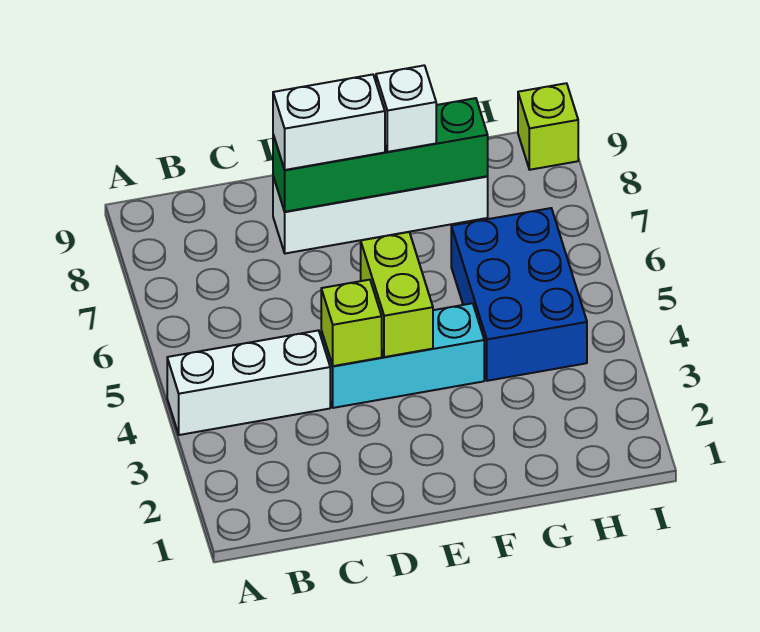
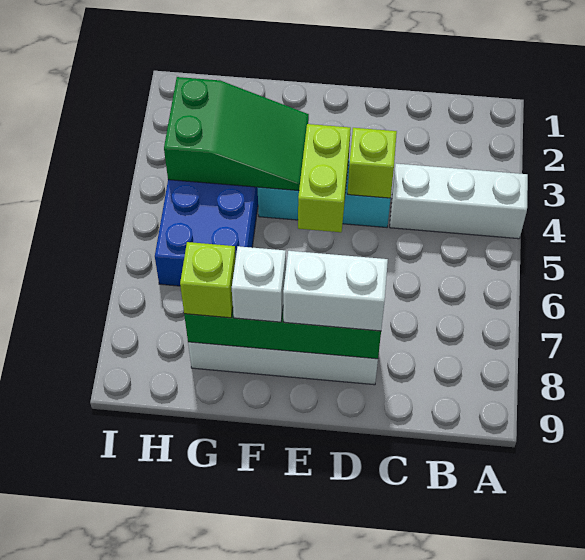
none -> green slope F3:H4 level 2 top H
lime brick I9 level 1 -> lime brick G8 level 3

